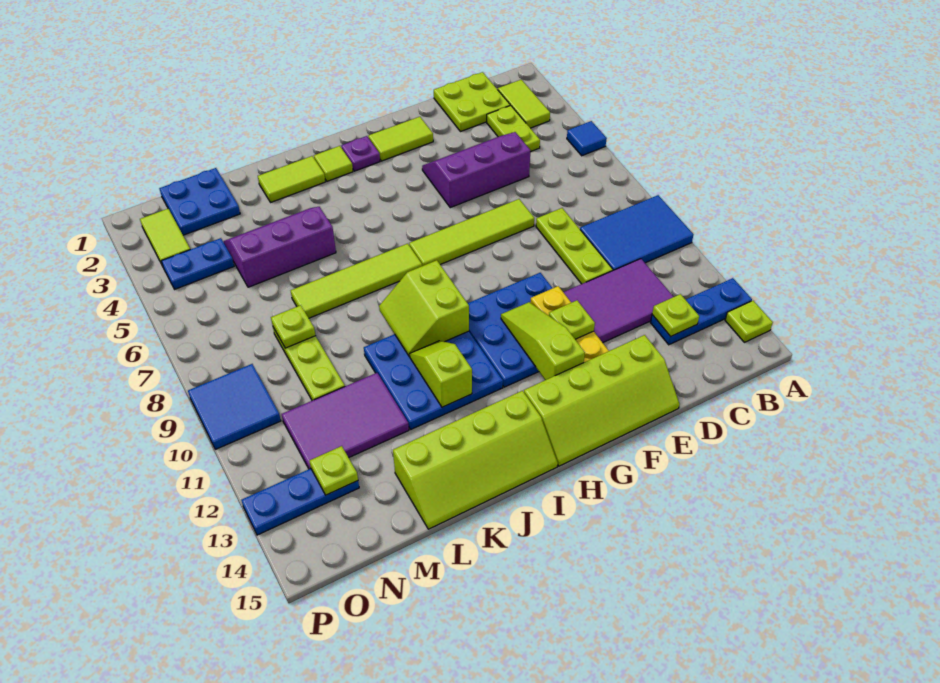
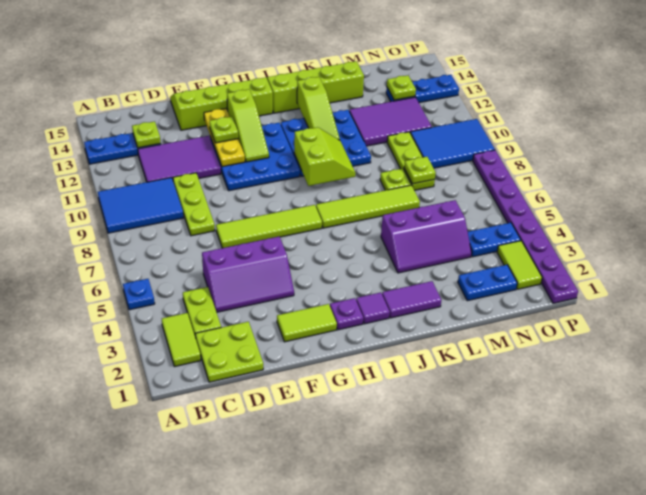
blue tile A5 level 1 -> blue plate A5 level 1
lime plate A14 level 1 -> lime plate L8 level 1
lime tile I2 level 1 -> purple tile I2 level 1
lime tile J2:K2 level 1 -> purple tile J2:K2 level 1
lime slope J11:J12 level 2 top 12 -> lime slope J11:J13 level 2 top 13
blue plate M1:N2 level 1 -> blue plate M2:N2 level 1
blue tile O9:P10 level 1 -> blue tile N9:P10 level 1
none -> purple plate P1:P8 level 1

